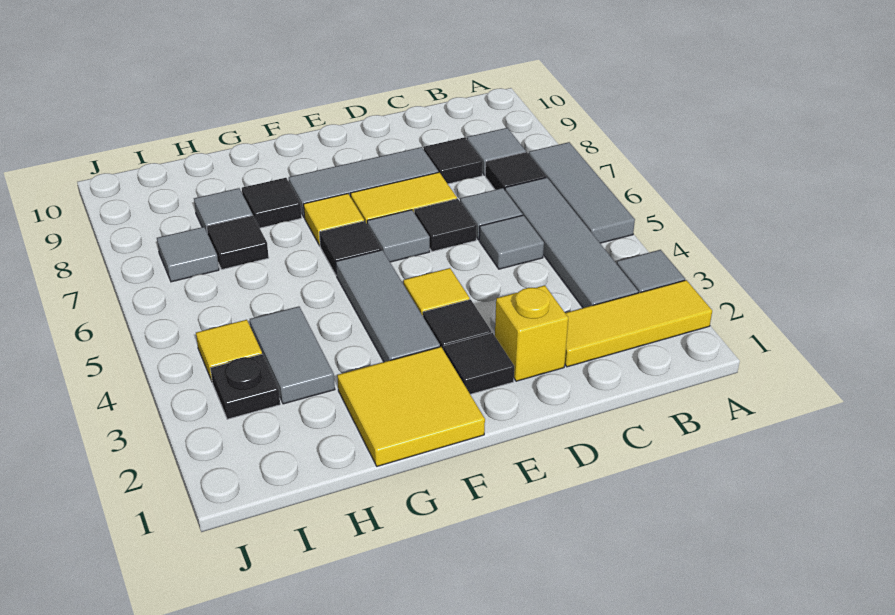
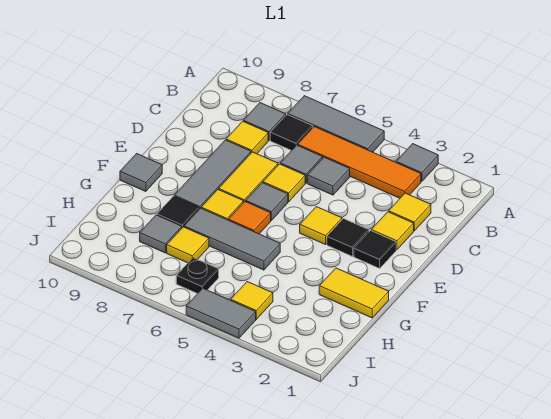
yellow tile A2:C2 level 1 -> yellow tile C2 level 1
grey tile B3:B6 level 1 -> orange tile B3:B6 level 1
black tile C8 level 1 -> yellow tile C8 level 1
yellow brick D2 level 1 -> yellow tile D2 level 1
black tile D6 level 1 -> yellow tile D6 level 1
yellow tile F1:G2 level 1 -> yellow tile G1:G2 level 1
grey tile F3:F5 level 1 -> grey tile G5:G7 level 1
black tile F6 level 1 -> orange tile F6 level 1
grey tile H3:H4 level 1 -> grey tile J4:J5 level 1
black tile H7 level 1 -> yellow tile H7 level 1
black plate I3 level 1 -> black plate I6 level 1
grey tile I7 level 1 -> grey tile F10 level 1

